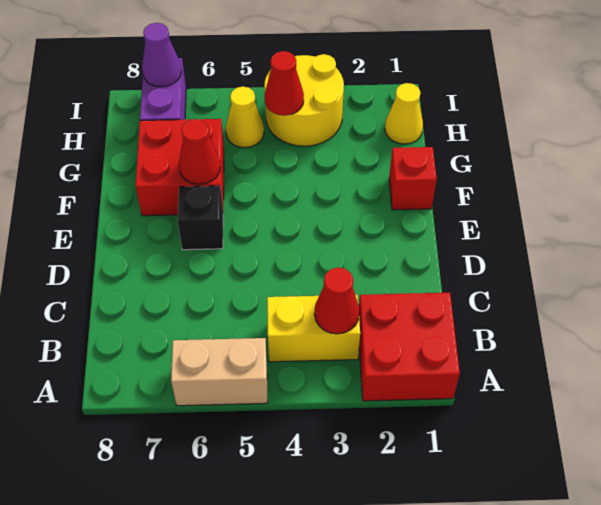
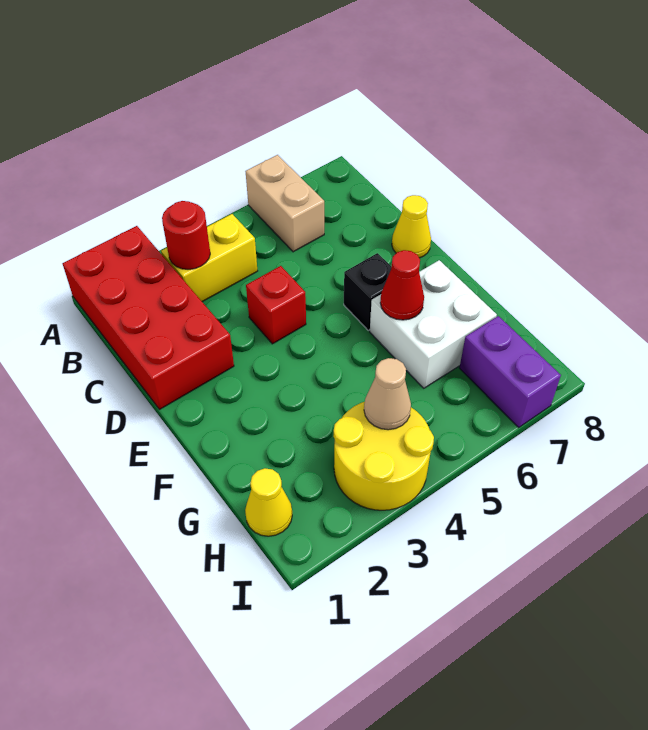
red brick A1:B2 level 1 -> red brick A1:D2 level 1
tan brick A5:A6 level 1 -> tan brick A6:B6 level 1
red cone B3 level 2 -> red round brick B3 level 2
red brick F1 level 1 -> red brick D4 level 1
red brick F6:G7 level 1 -> white brick F6:G7 level 1
red cone H4 level 2 -> tan cone H4 level 2
yellow cone H5 level 1 -> yellow cone D8 level 1
purple cone I7 level 2 -> none

